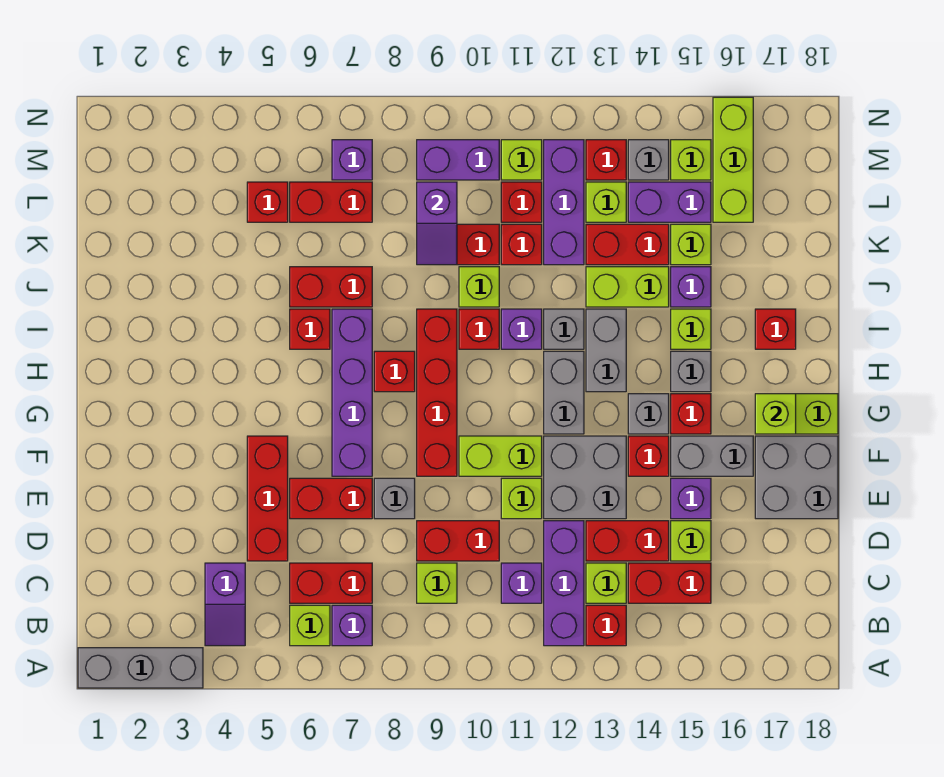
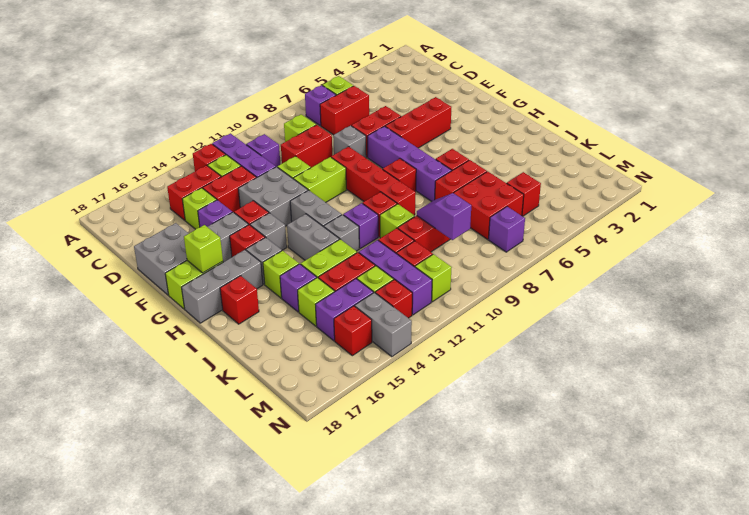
grey brick A1:A3 level 1 -> grey brick H16:H18 level 1
purple slope B4:C4 level 1 top C -> none
red brick D5:F5 level 1 -> red brick F4:F6 level 1
red brick L6:L7 level 1 -> red brick K6:L7 level 1
lime brick L16:N16 level 1 -> none
purple brick M9:M10 level 1 -> none
grey brick M14 level 1 -> grey brick M14:N14 level 1
lime brick M15 level 1 -> red brick M15 level 1

